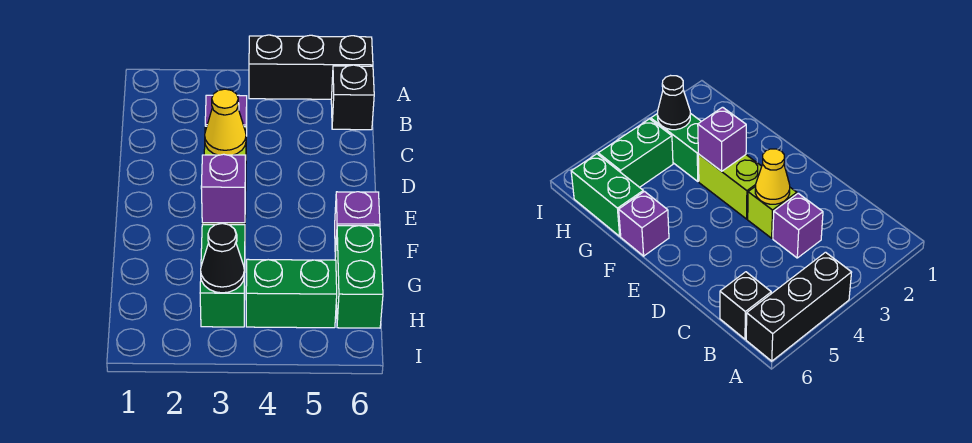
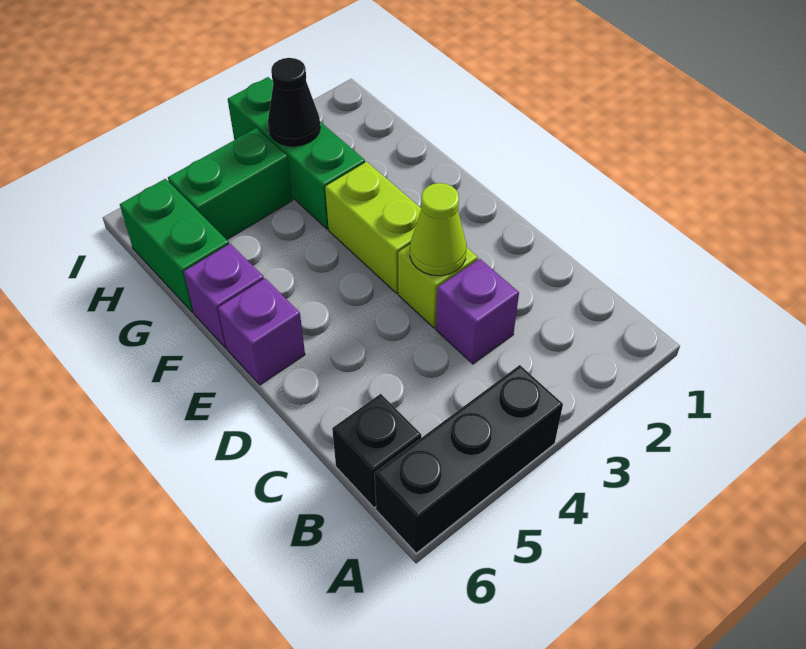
yellow cone D3 level 2 -> lime cone D3 level 2
purple brick F3 level 2 -> purple brick E6 level 1
green brick G3:H3 level 1 -> green brick G3:I3 level 1

